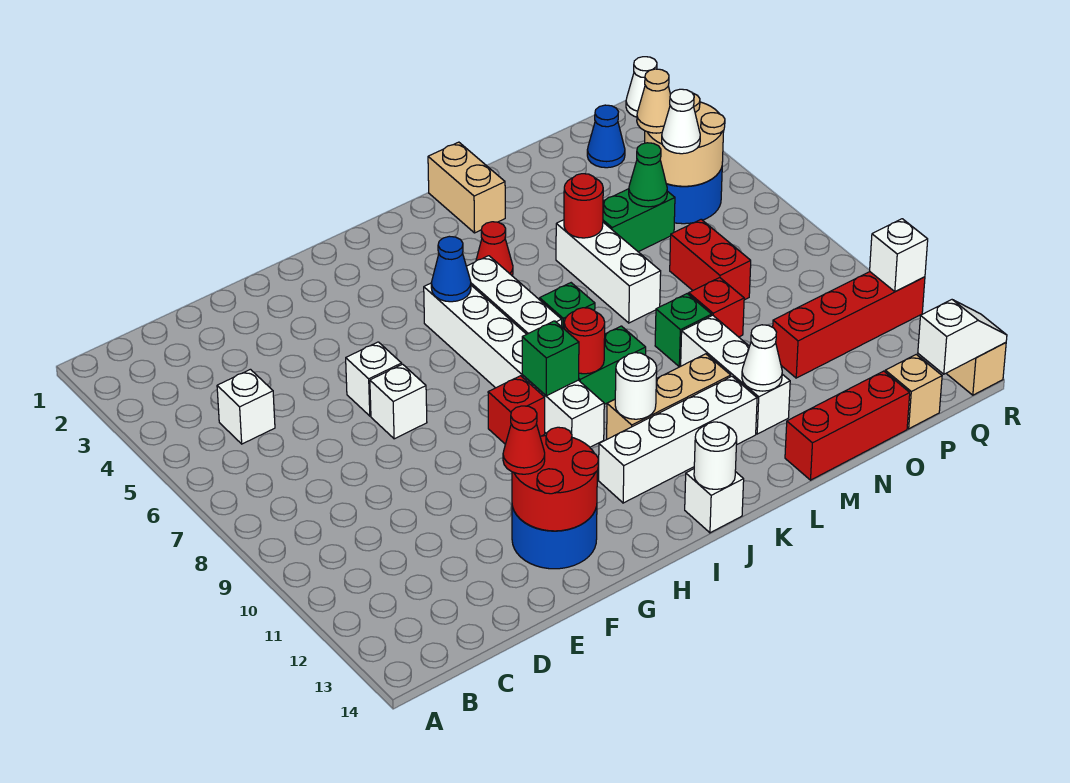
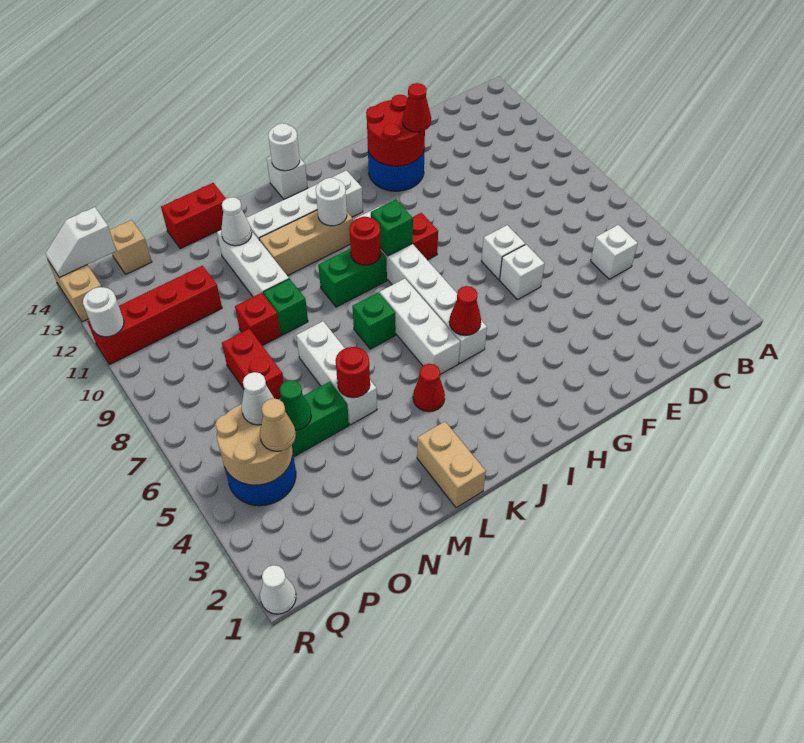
blue cone I5 level 2 -> red cone I5 level 2
red brick M14:O14 level 1 -> red brick M14:N14 level 1
blue cone P2 level 1 -> none
white brick R11 level 2 -> white round brick R11 level 2

